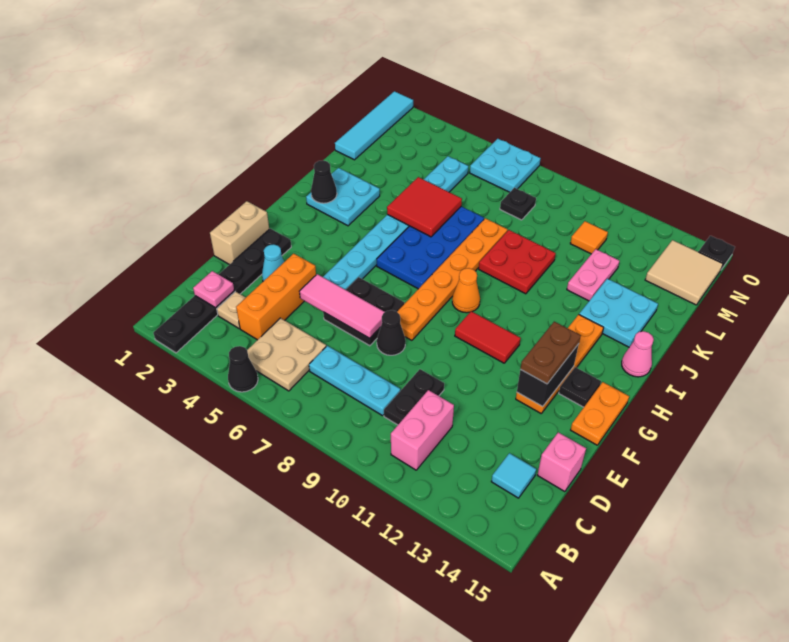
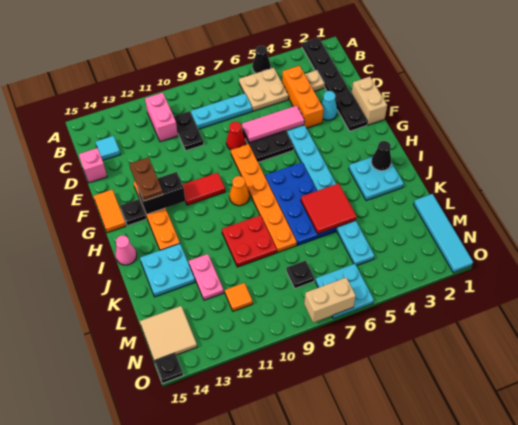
pink plate C2 level 2 -> none
black cone E8 level 1 -> red cone E8 level 1
black brick F13:G13 level 2 -> black brick G12:G13 level 2
orange plate F15:G15 level 1 -> orange tile F15:G15 level 1
none -> tan brick O7:O8 level 2

